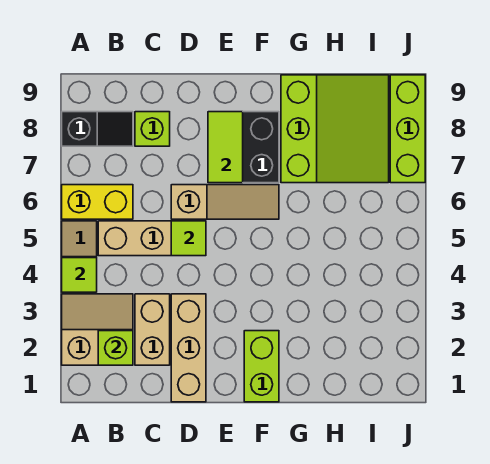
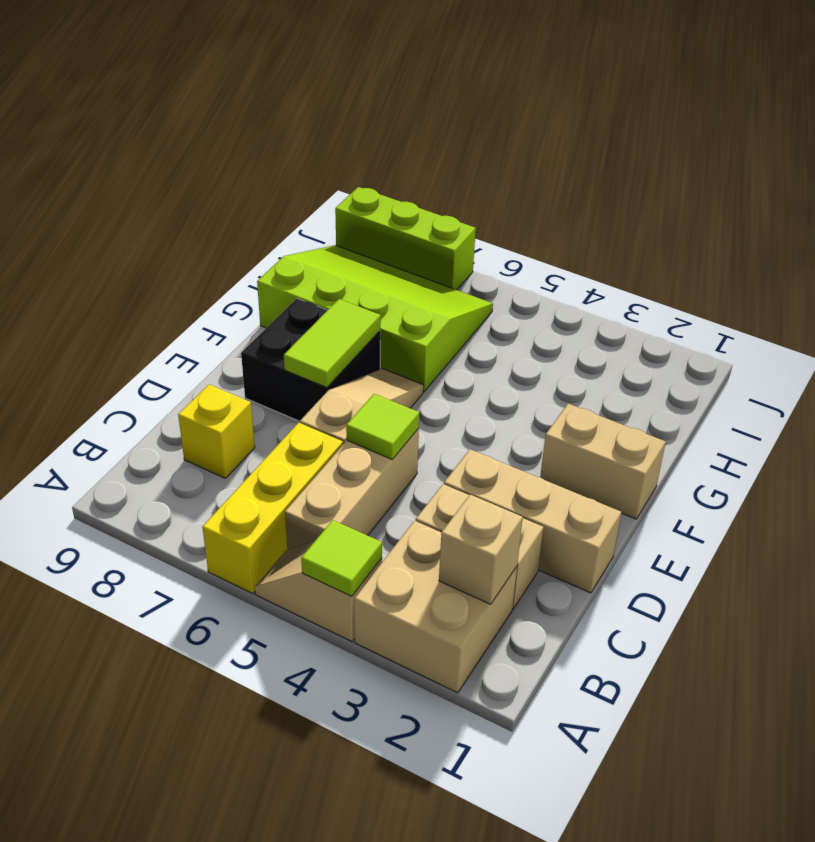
tan slope A2:B3 level 1 top 2 -> tan brick A2:B3 level 1
yellow brick A6:B6 level 1 -> yellow brick A6:C6 level 1
black slope A8:B8 level 1 top A -> none
lime brick B2 level 2 -> tan brick B2 level 2
lime brick C8 level 1 -> yellow brick C8 level 1
lime tile E7:E8 level 2 -> lime tile E7:F7 level 2
lime brick F1:F2 level 1 -> tan brick F1:F2 level 1
lime slope G7:I9 level 1 top G -> lime slope G6:I9 level 1 top G

